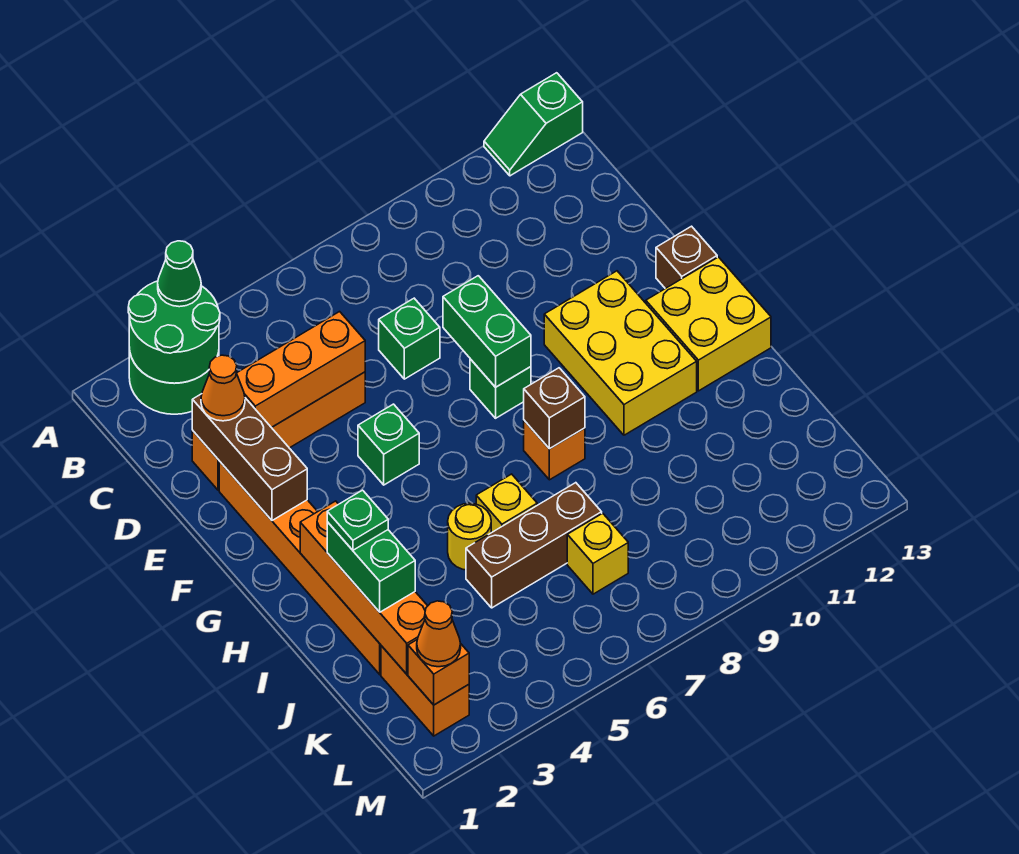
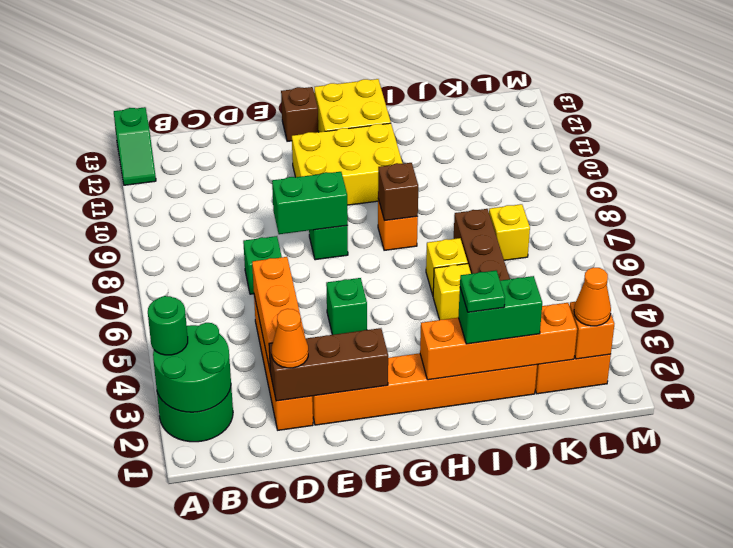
green cone A3 level 3 -> green round brick A3 level 3
yellow round brick I5 level 1 -> yellow brick I5 level 1

